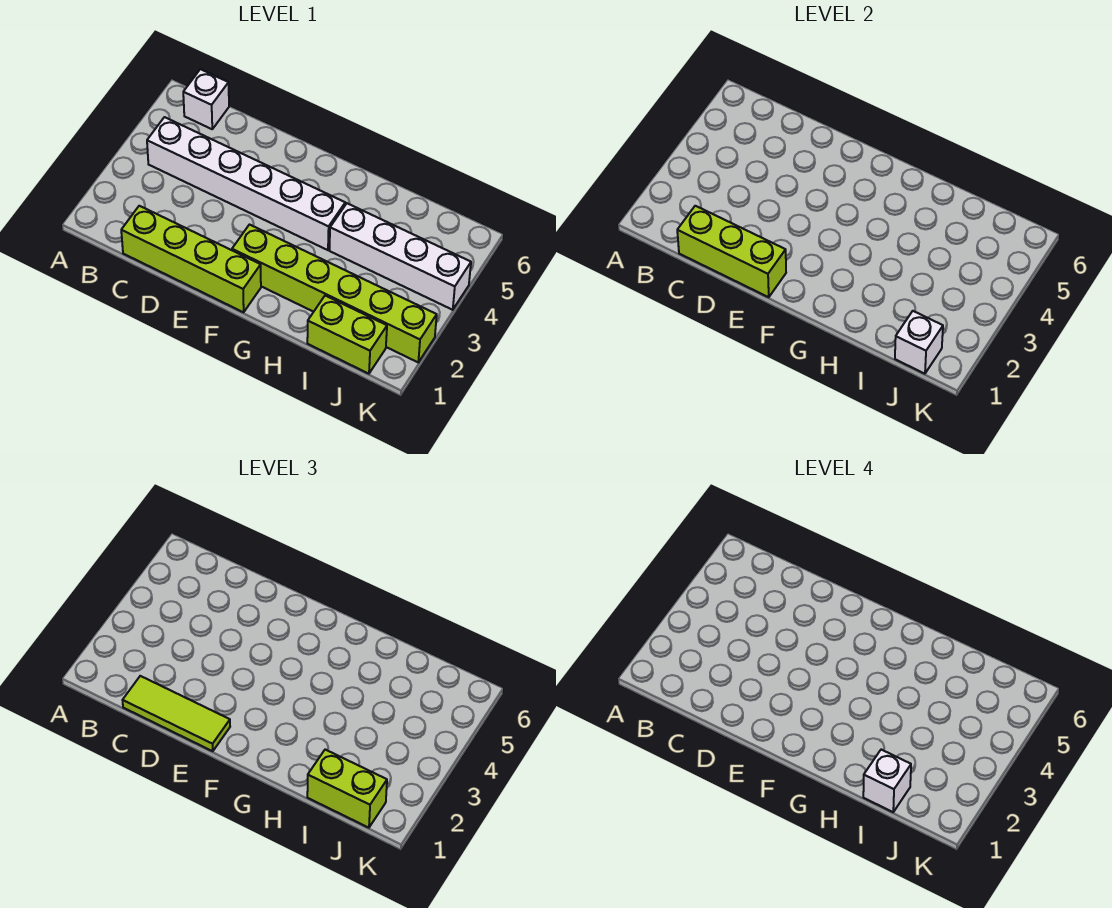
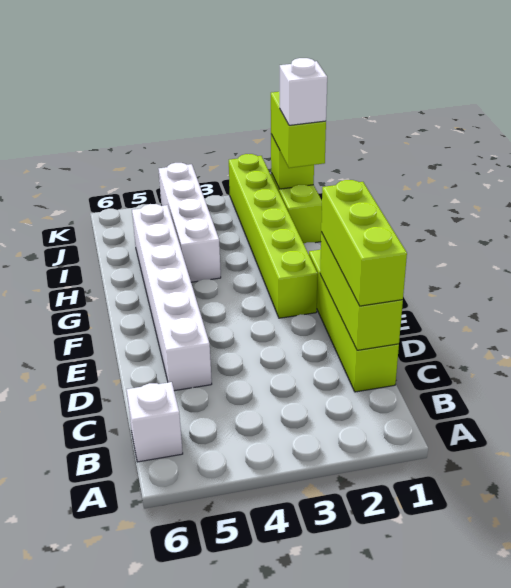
white brick B4:G4 level 1 -> white brick D5:I5 level 1
lime tile C1:E1 level 3 -> lime brick C1:E1 level 3
white brick J1 level 2 -> lime brick J1 level 2

